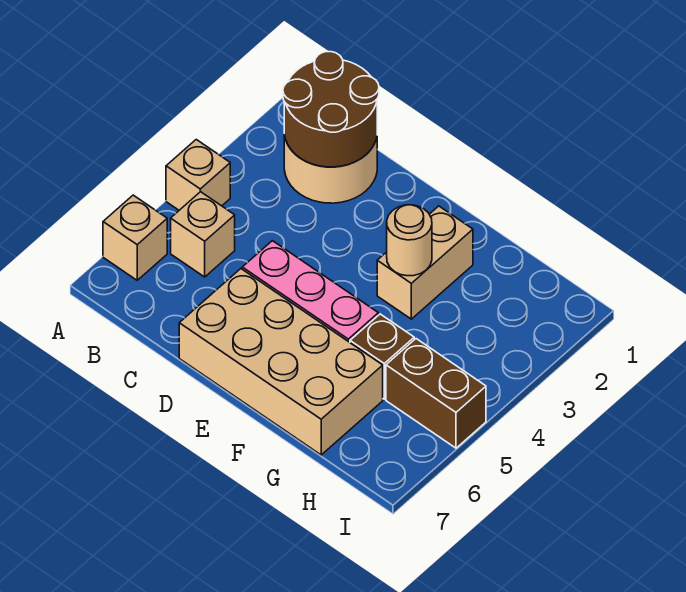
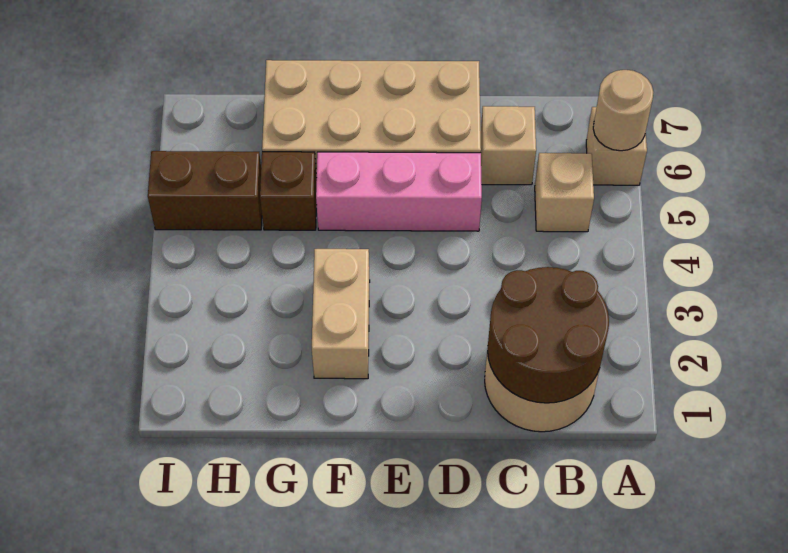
tan brick A4 level 1 -> tan brick C6 level 1
tan round brick F3 level 2 -> tan round brick A6 level 2

